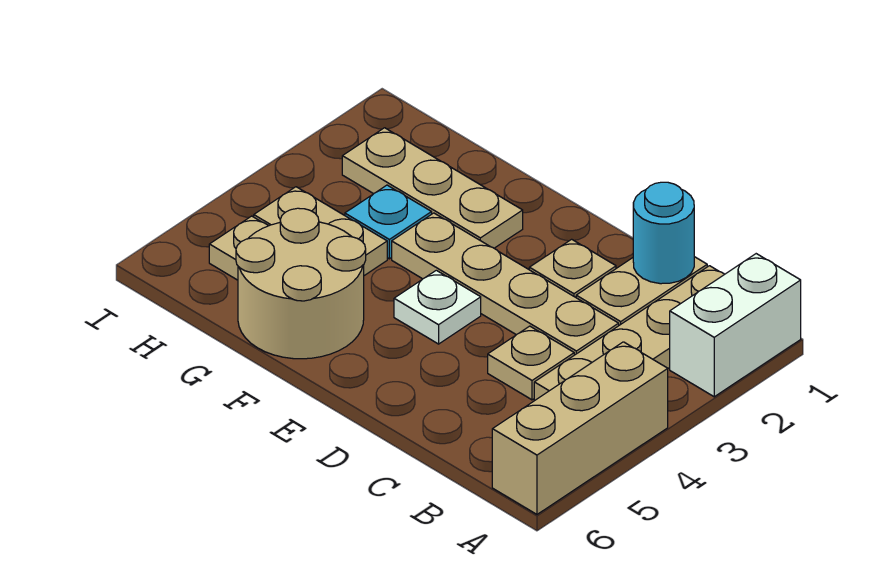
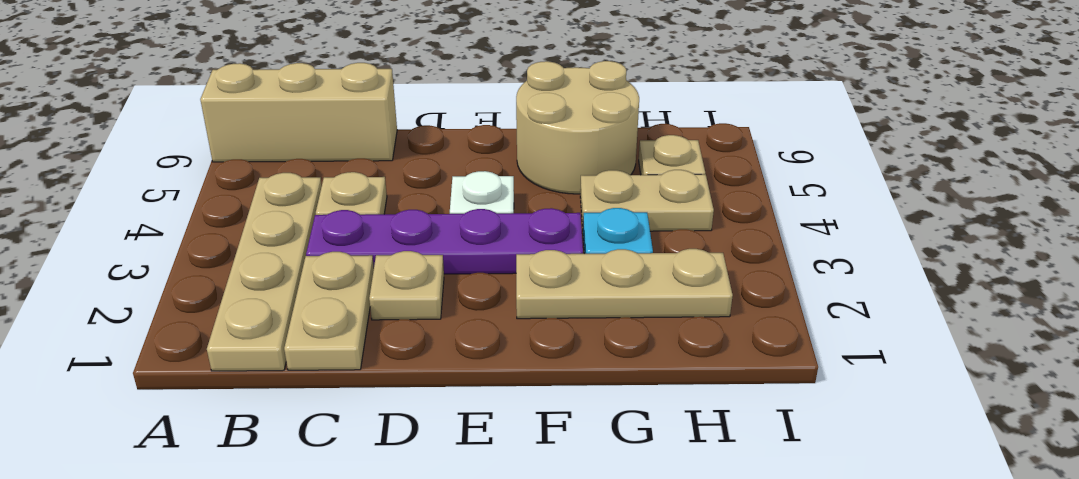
white brick A1:A2 level 1 -> none
tan brick A4:A6 level 1 -> tan brick A6:C6 level 1
cyan round brick C1 level 2 -> none
tan plate C3:F3 level 1 -> purple plate C3:F3 level 1

